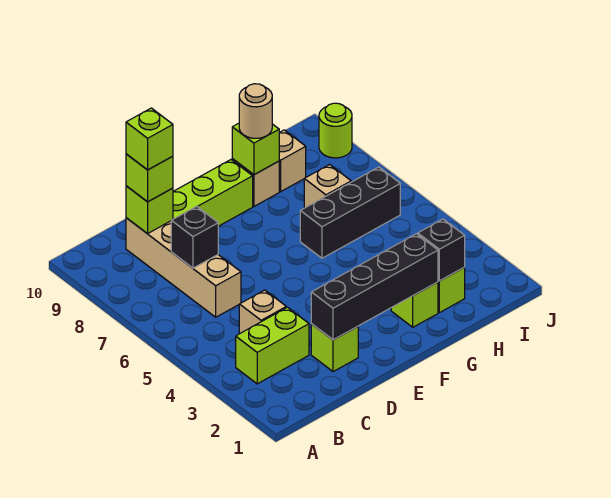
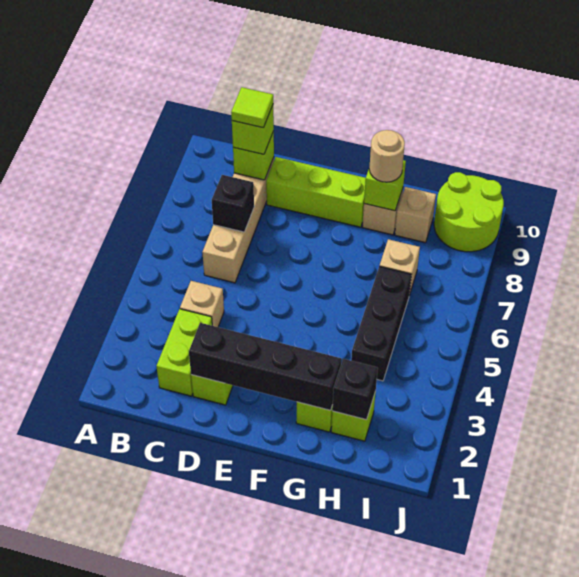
lime brick B3:C3 level 1 -> lime brick C2:C3 level 1
lime brick C9 level 4 -> lime tile C9 level 4
black brick G6:I6 level 1 -> black brick H4:H6 level 1
lime round brick J9 level 1 -> lime round brick I9:J10 level 1

